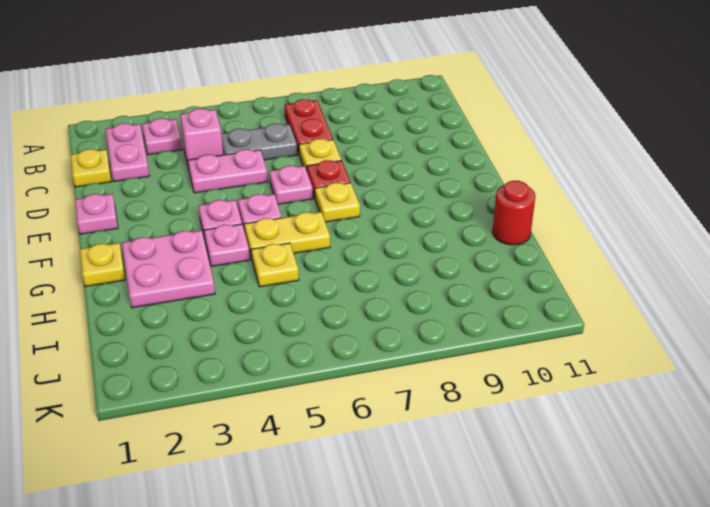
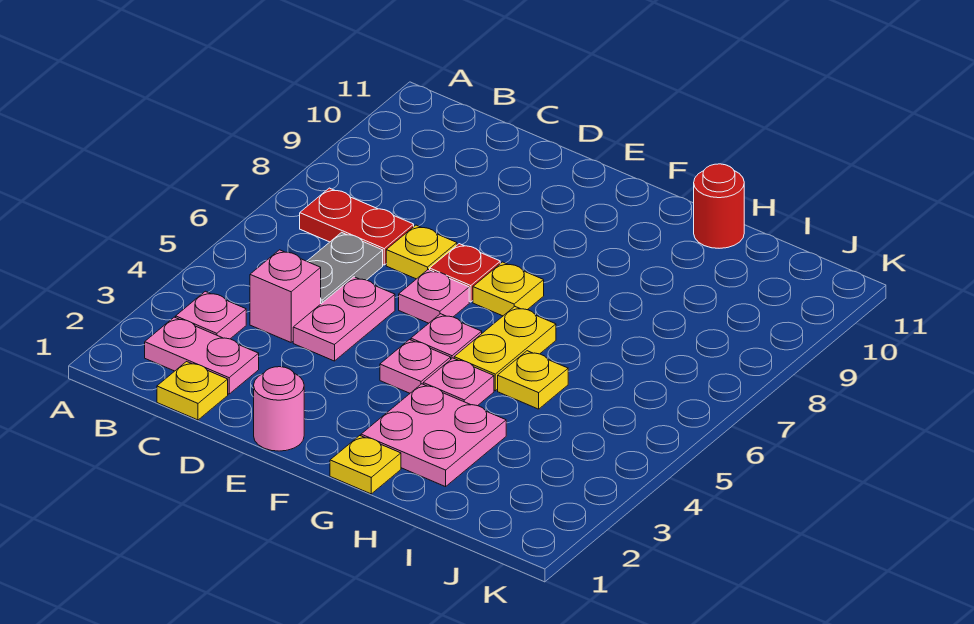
pink plate E1 level 1 -> pink round brick E1 level 1

